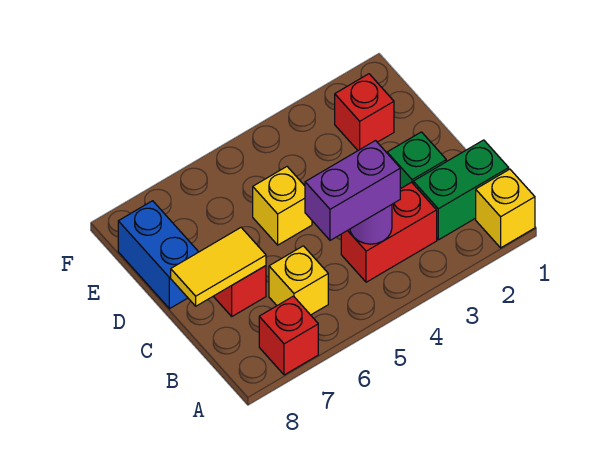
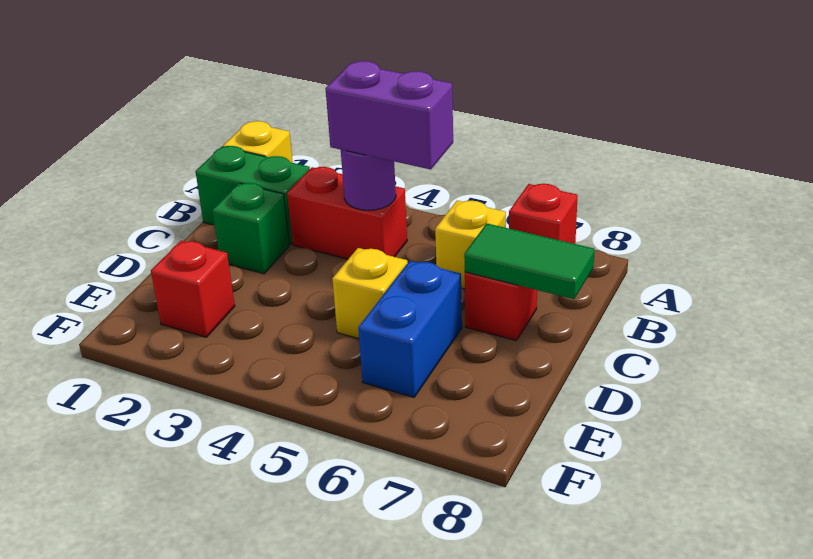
yellow tile C7:C8 level 2 -> green tile C7:C8 level 2
blue brick D8:E8 level 1 -> blue brick D6:E6 level 1

